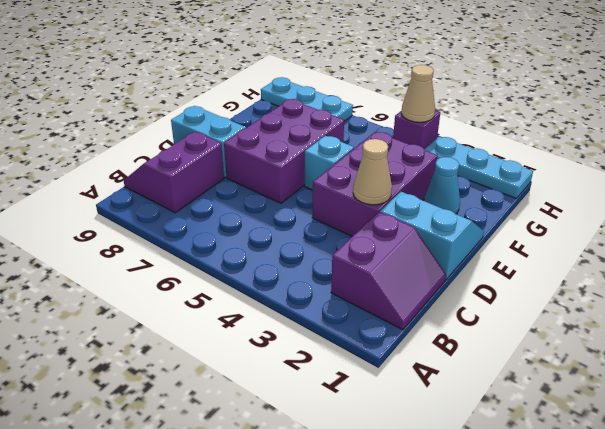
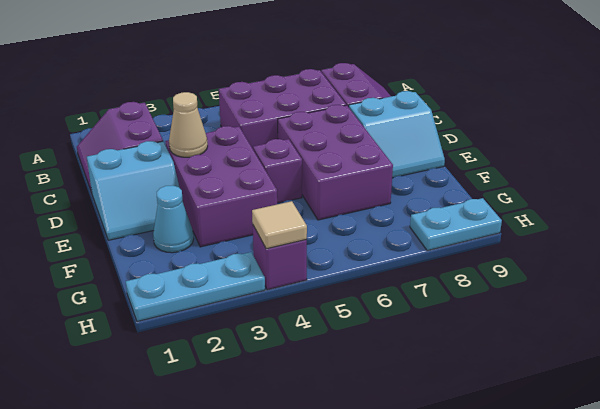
none -> purple brick B5:C7 level 1
cyan brick E5 level 1 -> purple brick E5 level 1
tan cone H4 level 2 -> tan tile H4 level 2
cyan plate H7:H9 level 1 -> cyan plate H8:H9 level 1

